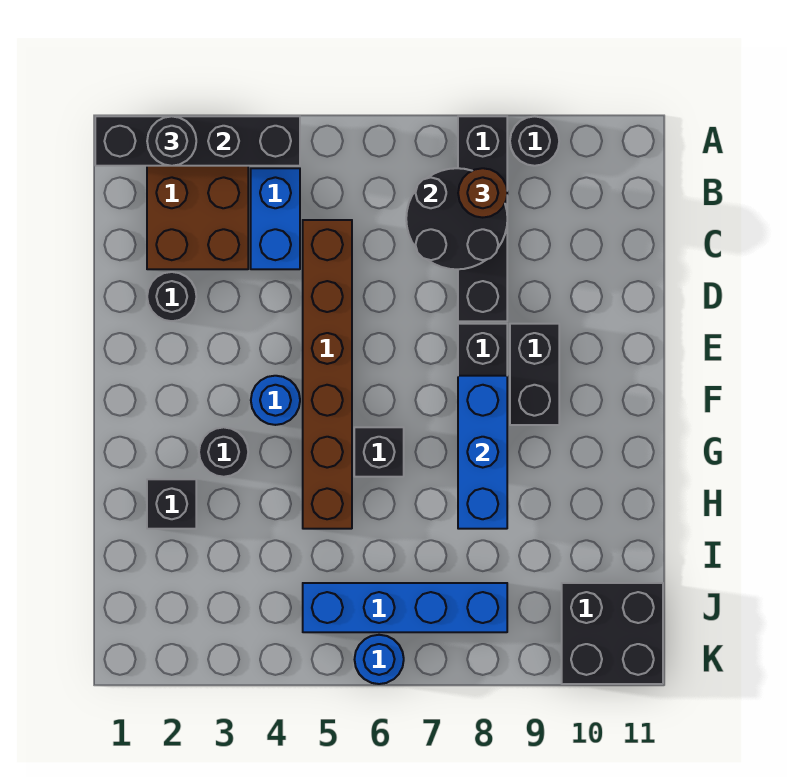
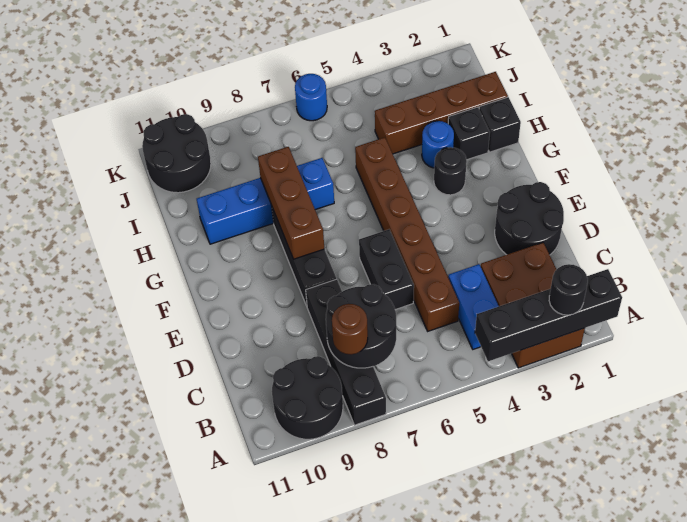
black round brick A9 level 1 -> black round brick A9:B10 level 1
black round brick D2 level 1 -> black round brick D1:E2 level 1
black brick E9:F9 level 1 -> black brick D6:E6 level 1
blue round brick F4 level 1 -> blue round brick H3 level 1
blue brick F8:H8 level 2 -> brown brick F8:H8 level 2
black brick G6 level 1 -> black brick H1 level 1
none -> brown brick I1:I4 level 1
blue brick J5:J8 level 1 -> blue brick H7:H10 level 1
black brick J10:K11 level 1 -> black round brick J10:K11 level 1

